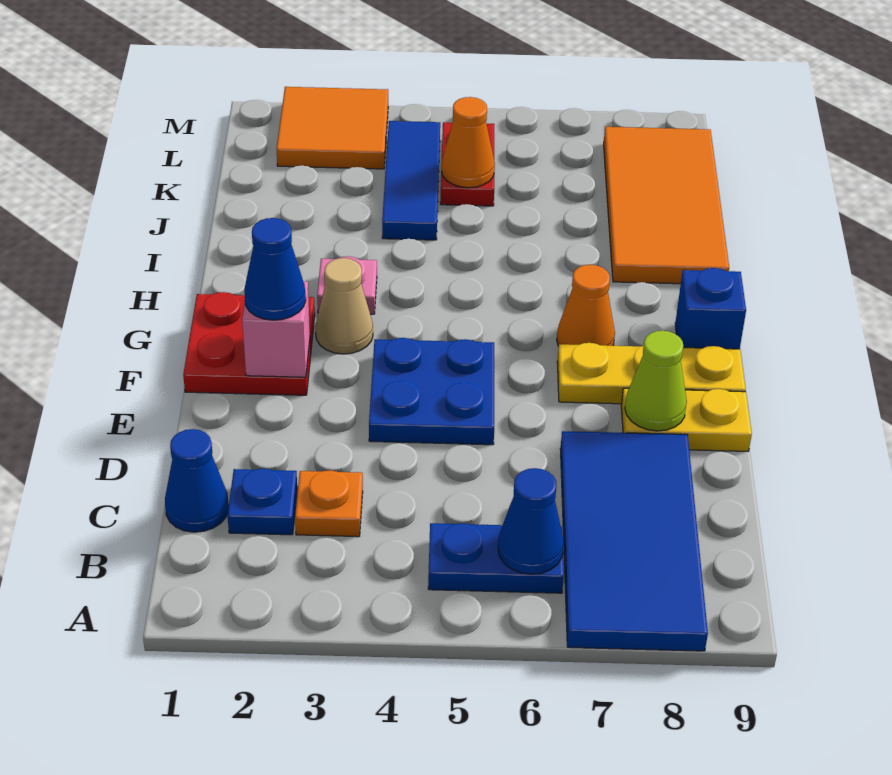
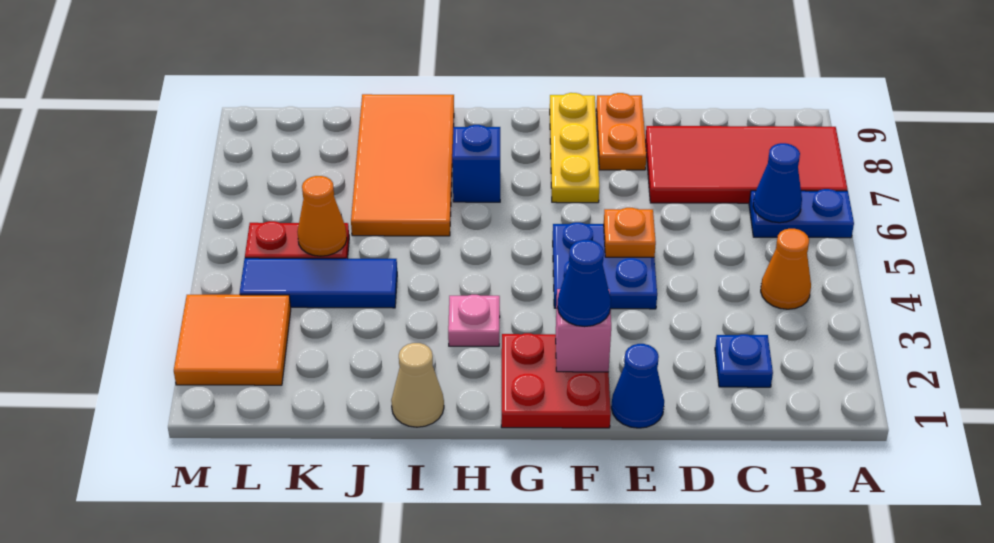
blue tile A7:D8 level 1 -> red tile A7:D8 level 1
blue plate B5:B6 level 1 -> blue plate A6:B6 level 1
blue cone C1 level 1 -> blue cone E1 level 1
orange plate C3 level 1 -> orange plate E5 level 2
yellow plate E8:E9 level 1 -> orange plate E8:E9 level 1
lime cone E8 level 2 -> none
tan cone G3 level 1 -> tan cone I1 level 1
orange cone G7 level 1 -> orange cone B4 level 1
blue brick G9 level 1 -> blue brick H7 level 1
orange tile I8:L9 level 1 -> orange tile I6:J9 level 1

